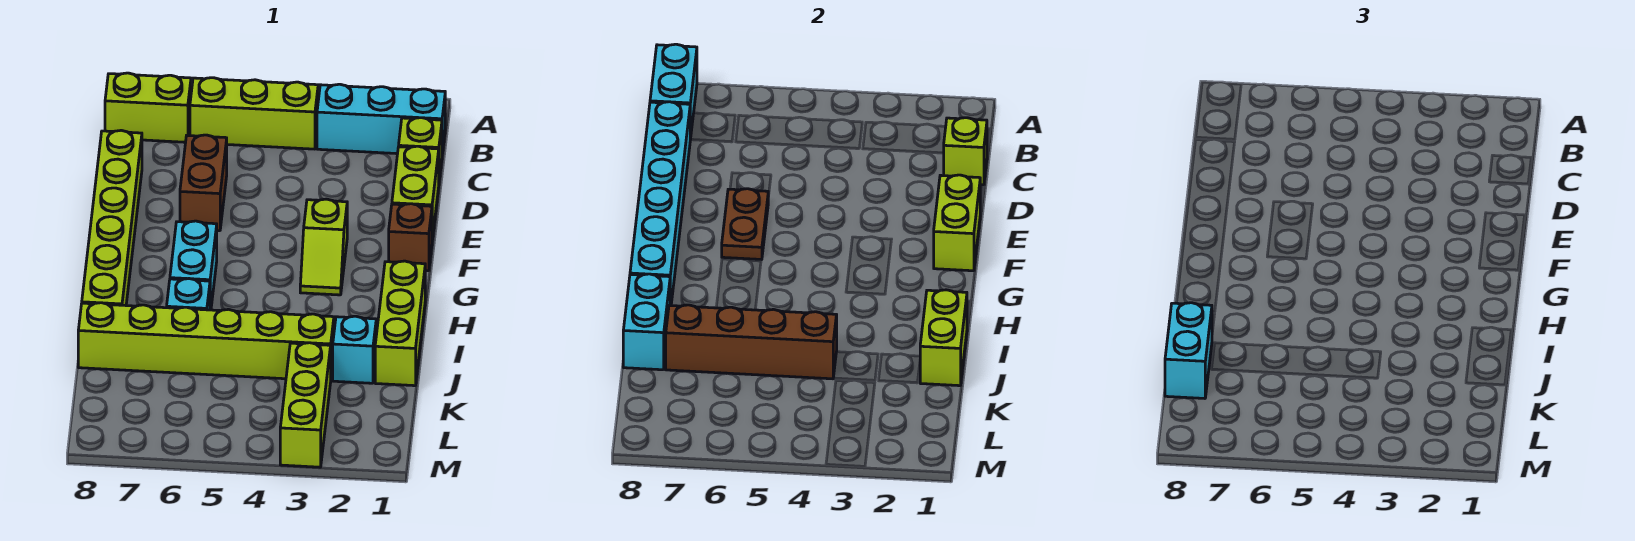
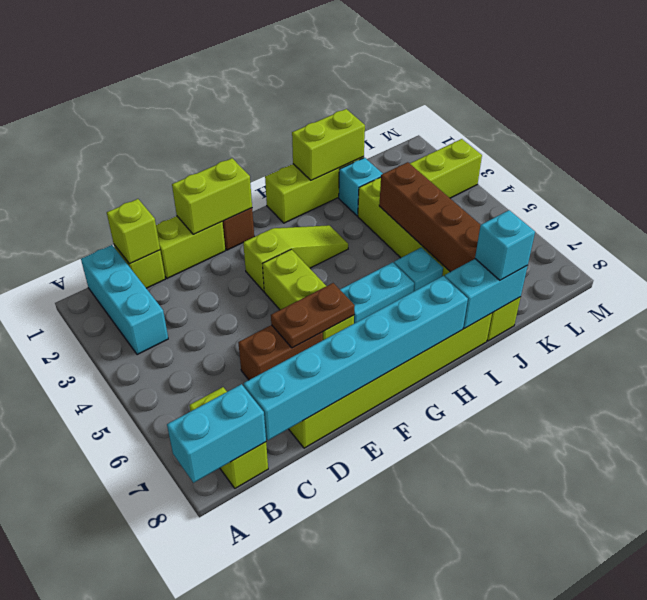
lime brick B4:B6 level 1 -> lime brick F4:F6 level 1
lime slope F3:G3 level 1 top F -> lime slope F3:H3 level 1 top F
cyan brick J8:K8 level 3 -> cyan brick J8 level 3

